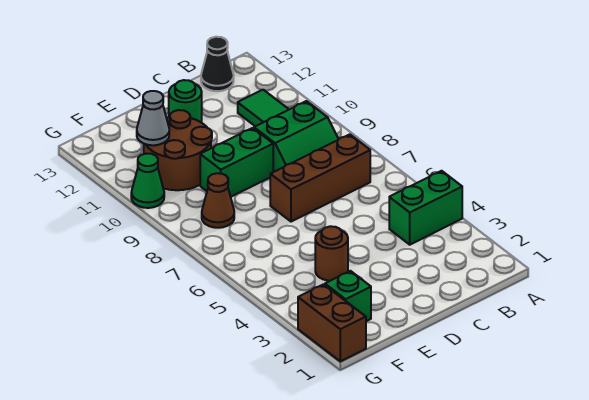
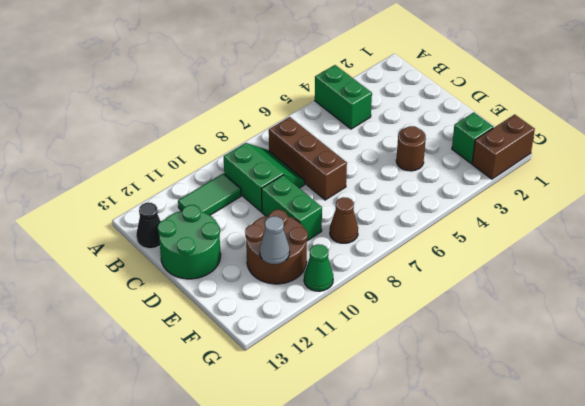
green round brick D12 level 1 -> green round brick C12:D13 level 1

